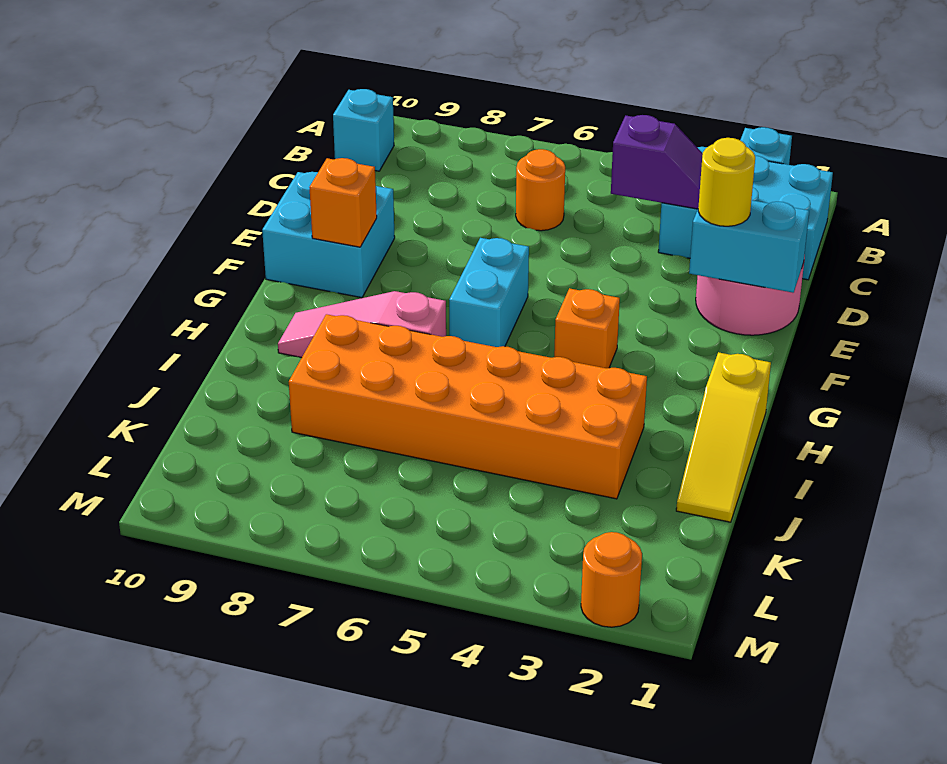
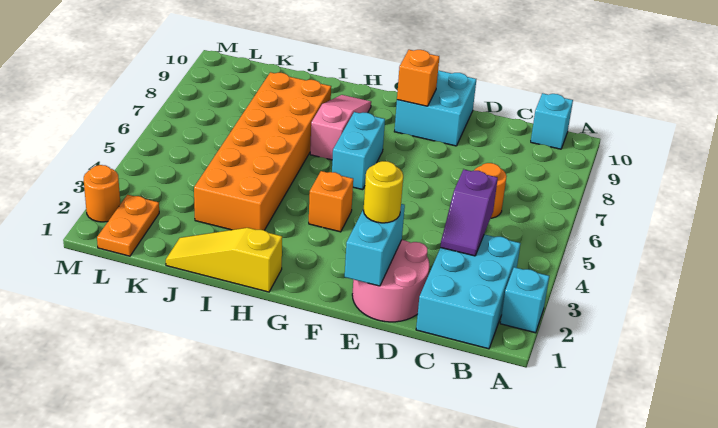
cyan brick F6:G6 level 1 -> cyan brick G6:G7 level 1
none -> orange plate L1:L2 level 1

